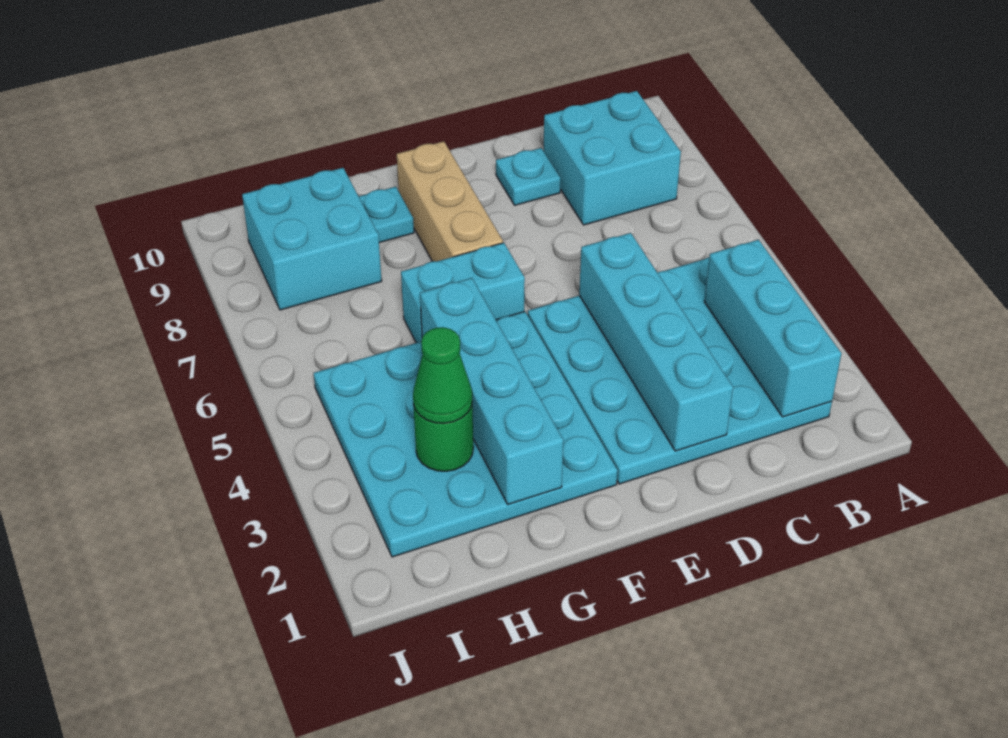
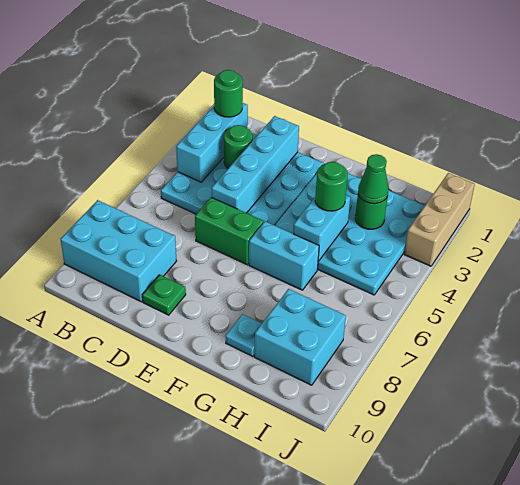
none -> green round brick B2 level 3
cyan brick B8:C9 level 1 -> cyan brick A8:C9 level 1
none -> green round brick C3 level 2
none -> green brick D6:E6 level 1
cyan plate D9 level 1 -> green plate D9 level 1
tan brick F7:F9 level 1 -> tan brick J1:J3 level 1
cyan brick G2:G5 level 2 -> cyan brick G4:G5 level 2
none -> green round brick G4 level 3

